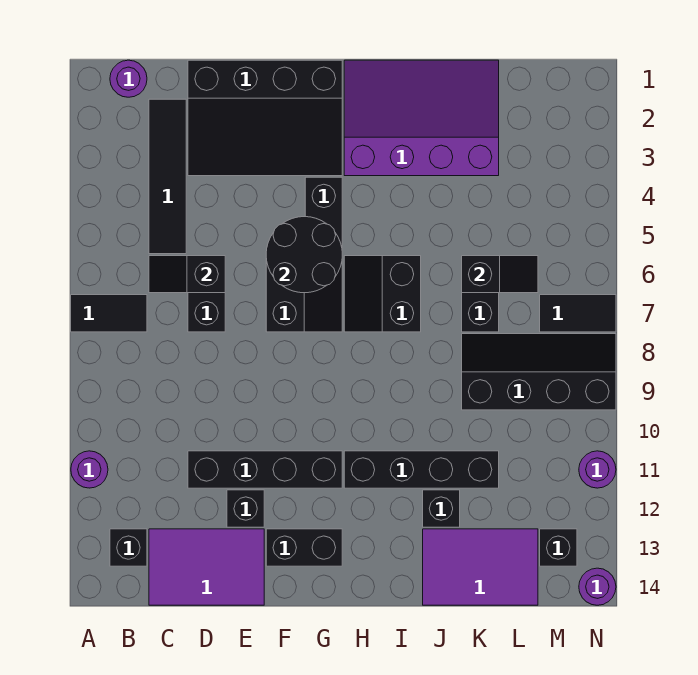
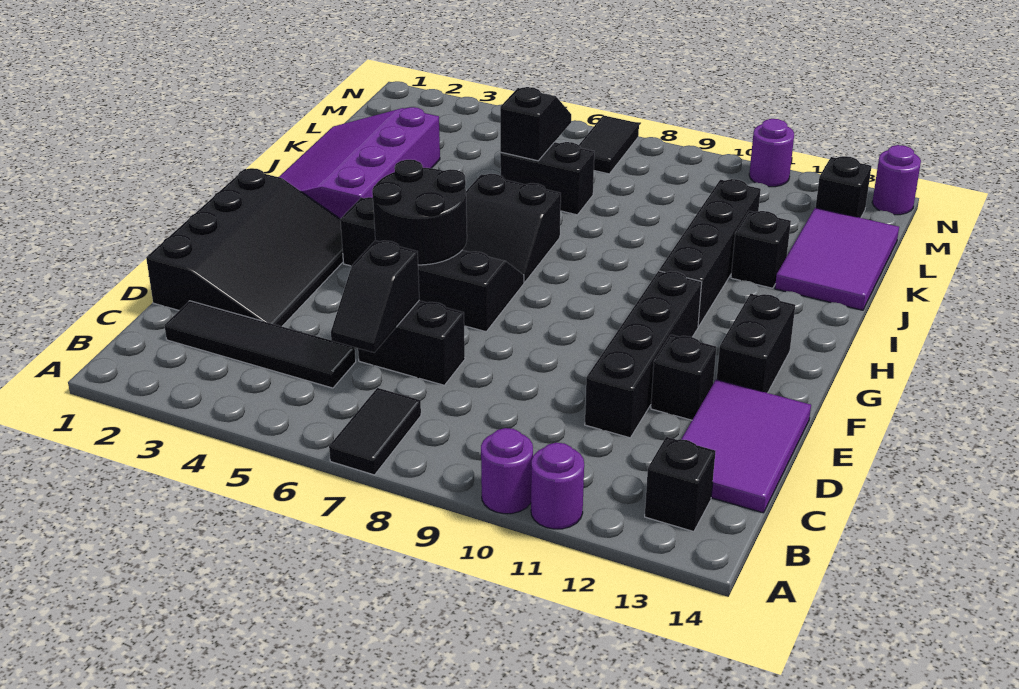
purple round brick B1 level 1 -> purple round brick A10 level 1
black slope K8:N9 level 1 top 9 -> none

